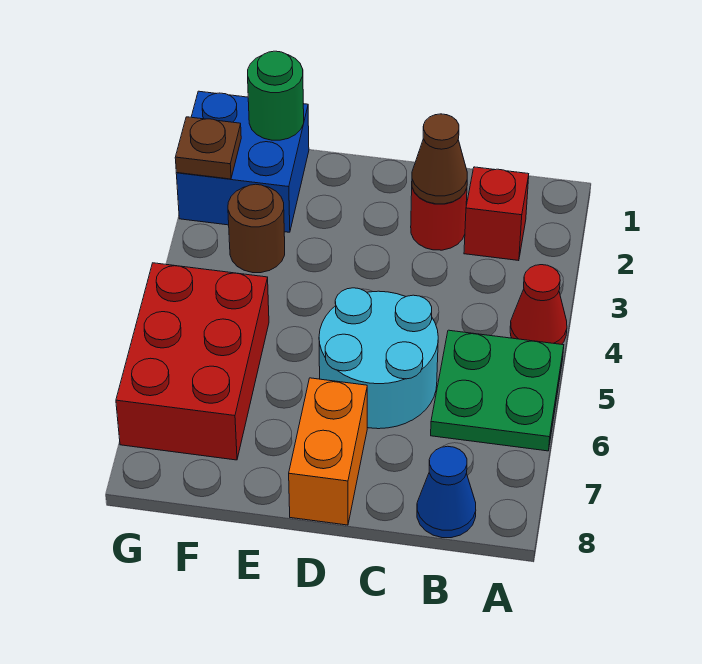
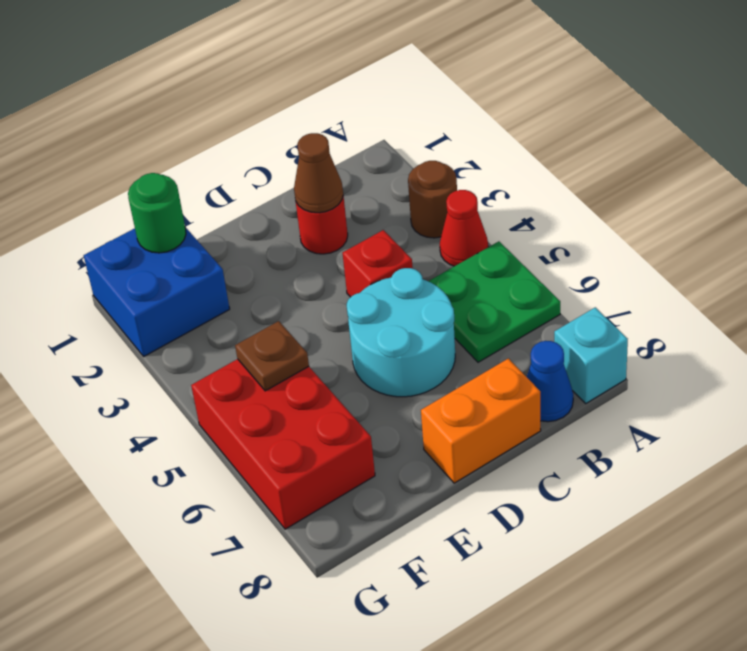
none -> cyan brick A8 level 1
red brick B2 level 1 -> red brick C4 level 1
orange brick D7:D8 level 1 -> orange brick C8:D8 level 1
brown round brick F3 level 1 -> brown round brick A3 level 1
brown plate G2 level 2 -> brown plate F5 level 2

